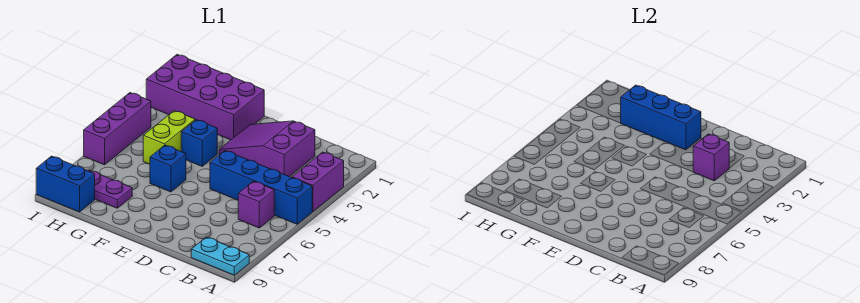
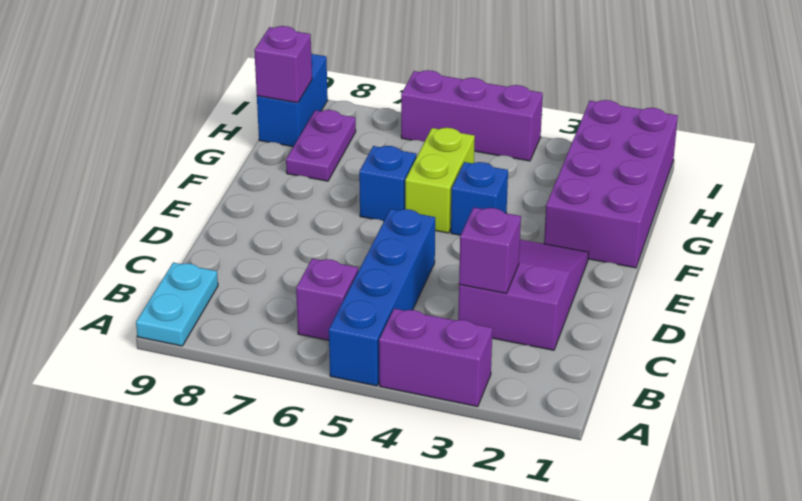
blue brick E2:G2 level 2 -> none
lime brick G4:G5 level 1 -> lime brick F5:G5 level 1
none -> purple brick H9 level 2

